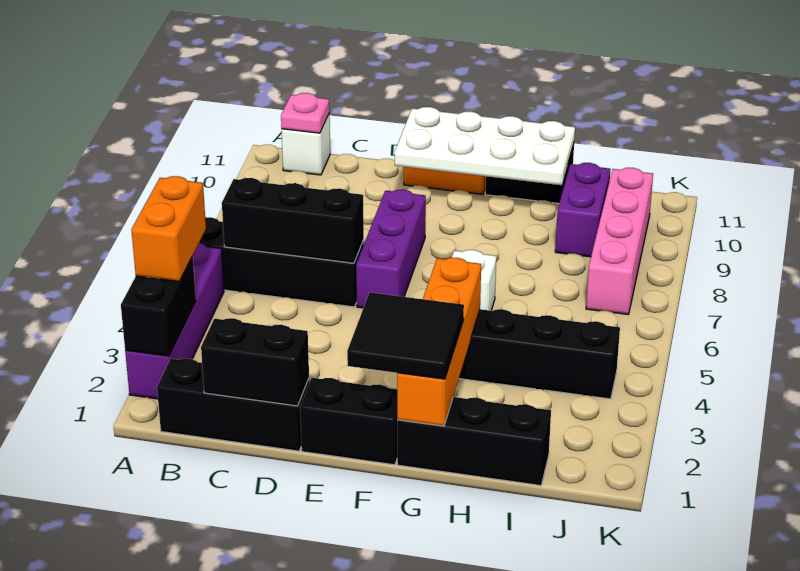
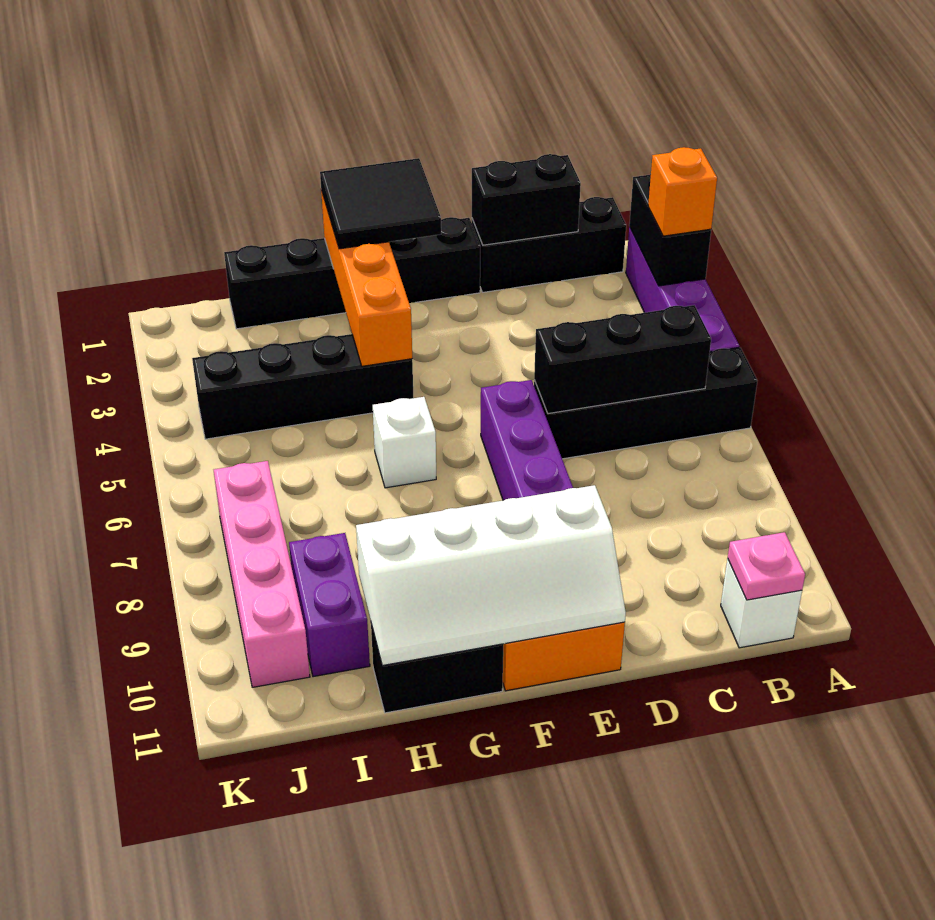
orange brick A3:A4 level 3 -> orange brick A3 level 3
white plate E10:H11 level 2 -> white slope E10:H11 level 2 top 10

